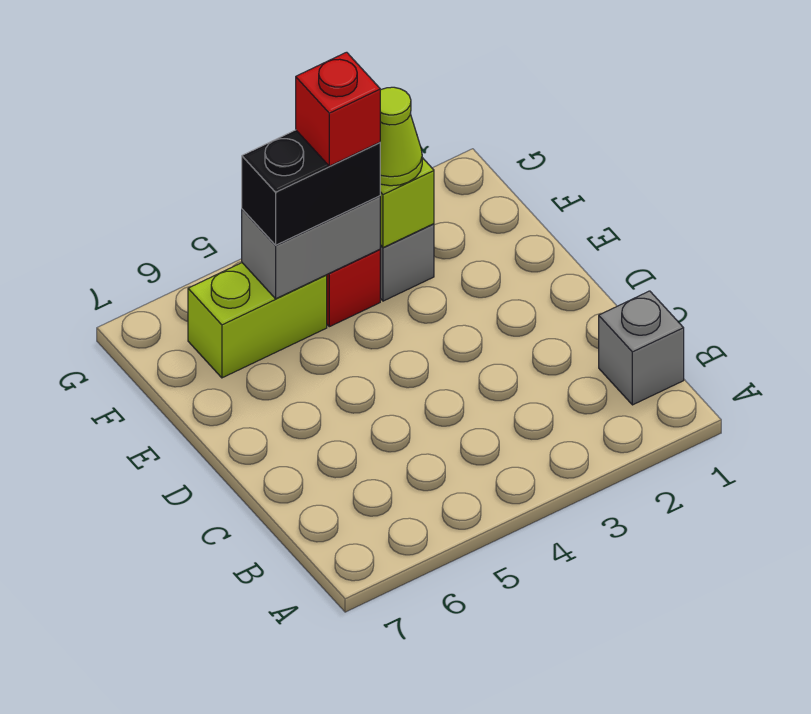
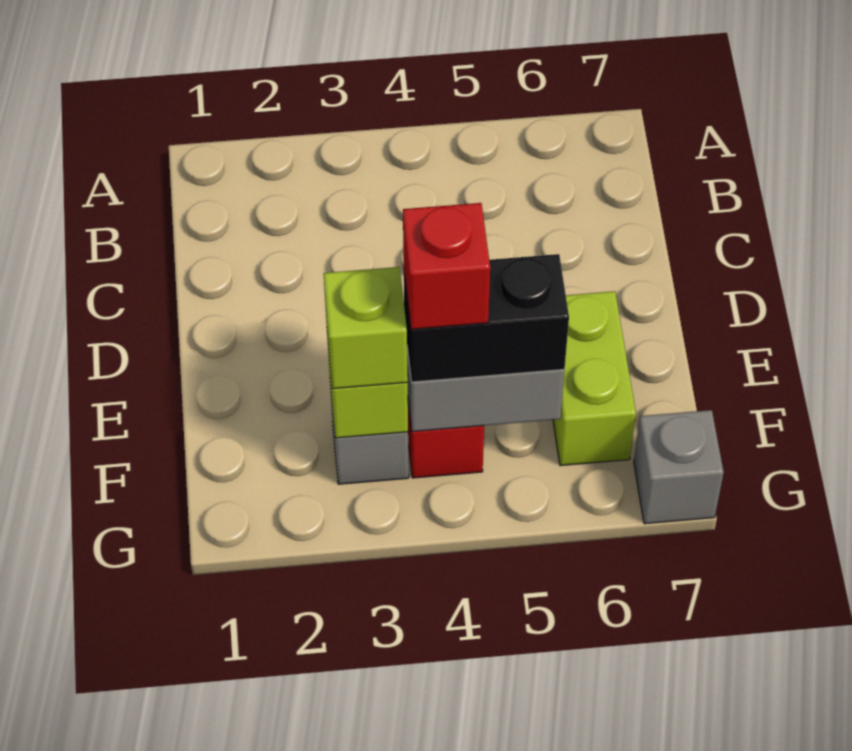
grey brick B1 level 1 -> grey brick G7 level 1
lime cone F3 level 3 -> lime brick F3 level 3
lime brick F5:F6 level 1 -> lime brick E6:F6 level 1

